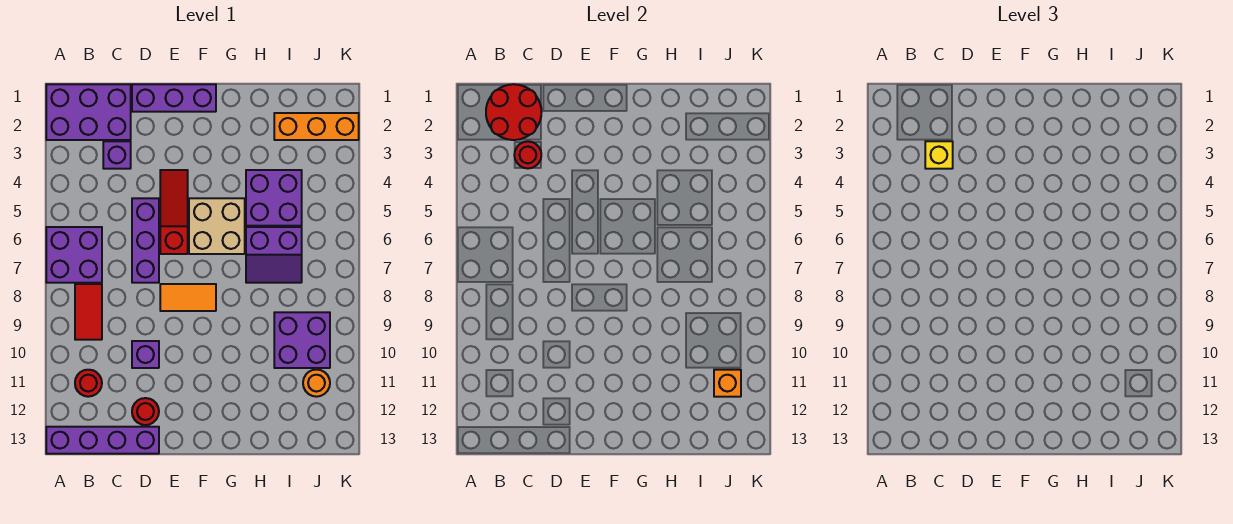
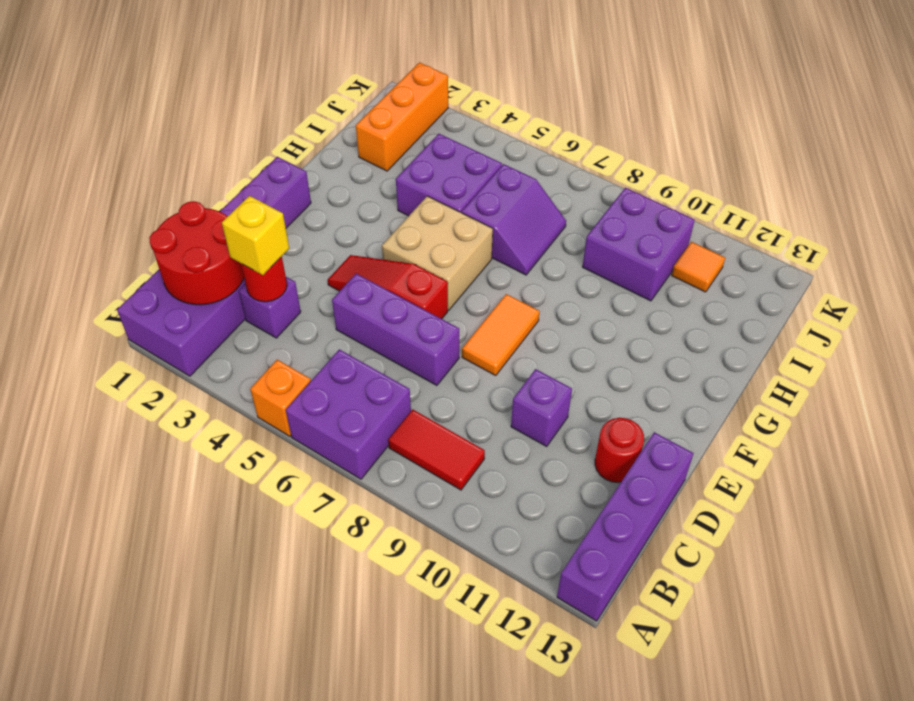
red round brick B11 level 1 -> none
orange round brick J11 level 1 -> orange tile J11 level 1
orange brick J11 level 2 -> orange brick A5 level 1

